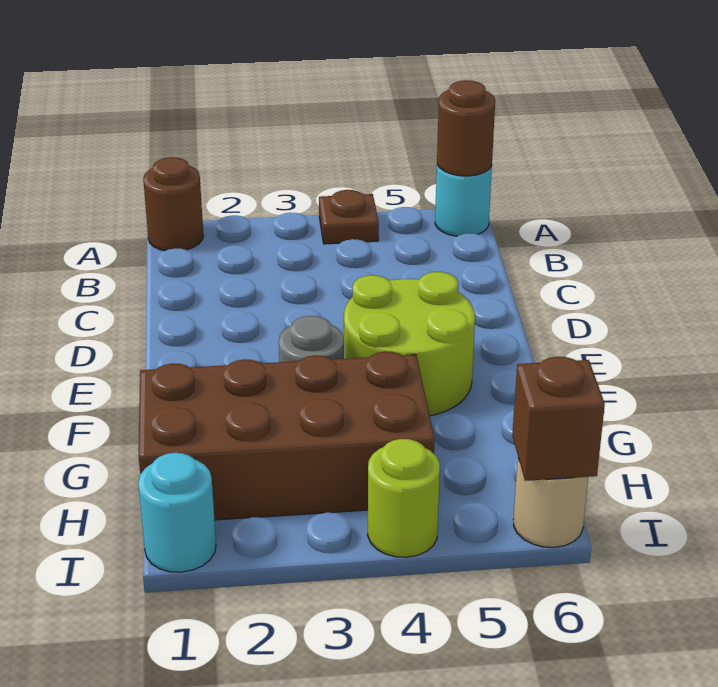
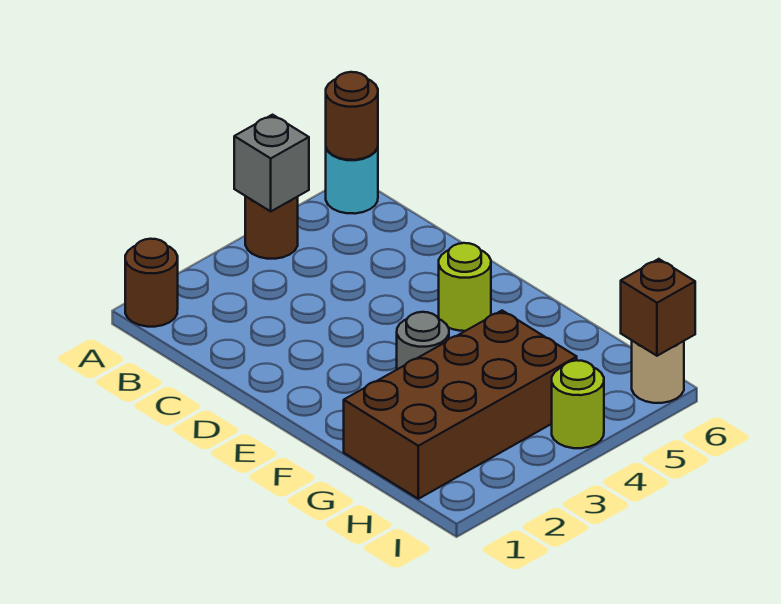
brown plate A4 level 1 -> brown round brick A4 level 1
none -> grey brick A4 level 2
lime round brick E4:F5 level 1 -> lime round brick E5 level 1
cyan round brick I1 level 1 -> none

